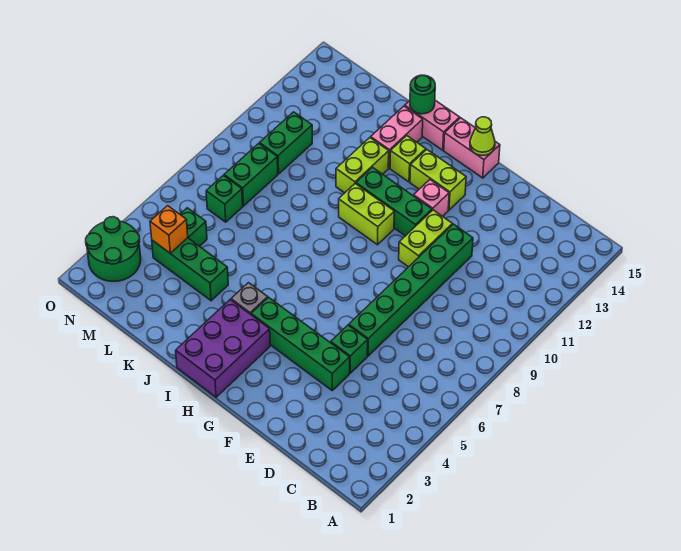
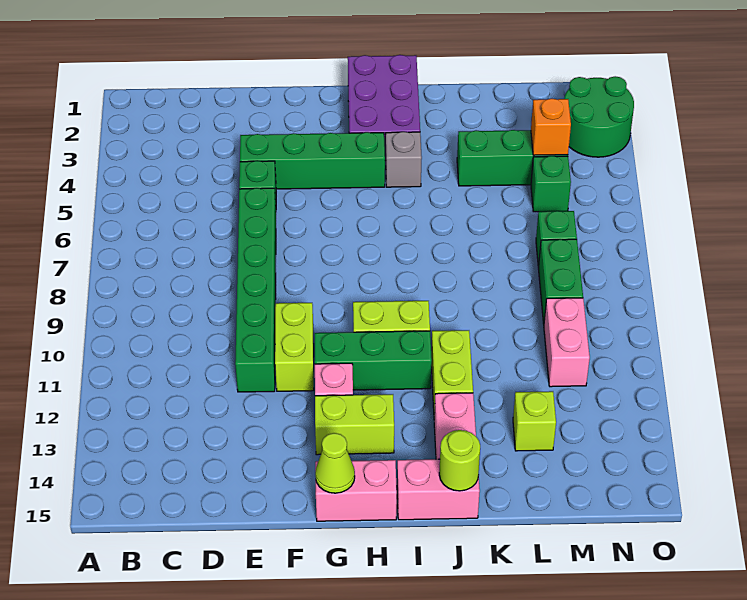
lime brick I13 level 1 -> lime brick L13 level 1
green round brick J15 level 2 -> lime round brick J15 level 2
green brick M10:M11 level 1 -> pink brick M10:M11 level 1

